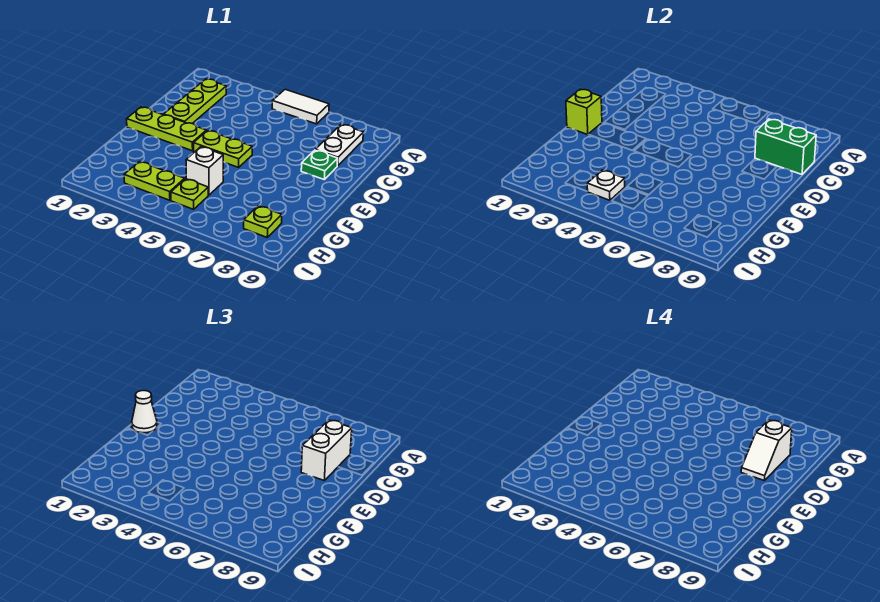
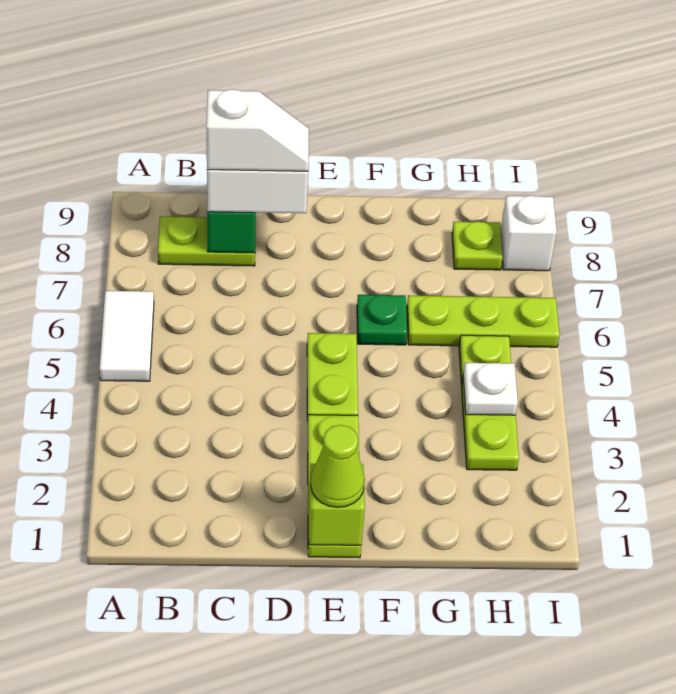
lime plate B2:D2 level 1 -> lime plate G6:I6 level 1
white plate B8:C8 level 1 -> lime plate B8:C8 level 1
green plate D8 level 1 -> green plate F6 level 1
white cone E1 level 3 -> lime cone E1 level 3
white brick G5 level 1 -> white brick I8 level 1

